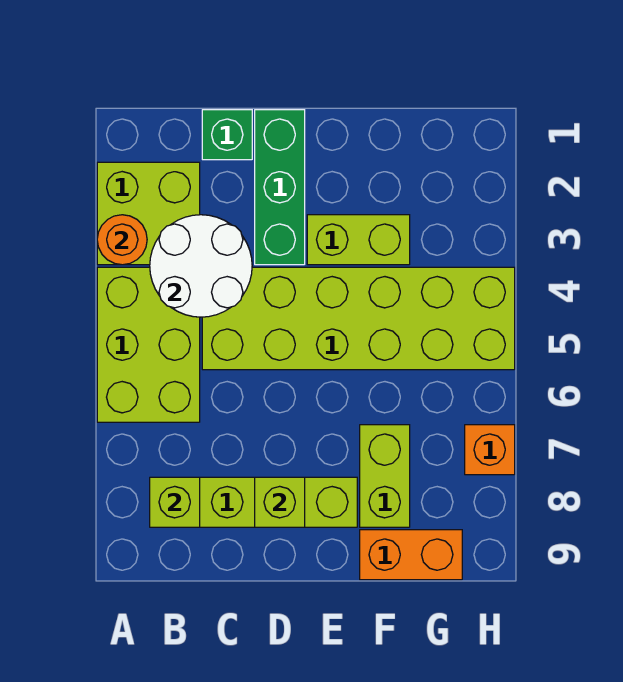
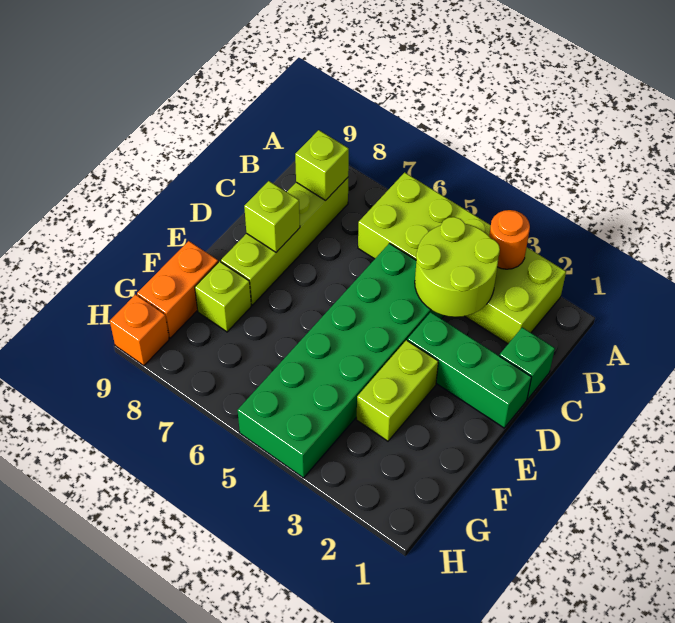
white round brick B3:C4 level 2 -> lime round brick B3:C4 level 2
lime brick C4:H5 level 1 -> green brick C4:H5 level 1
lime brick F7:F8 level 1 -> lime brick F8 level 1
orange brick H7 level 1 -> orange brick H9 level 1

